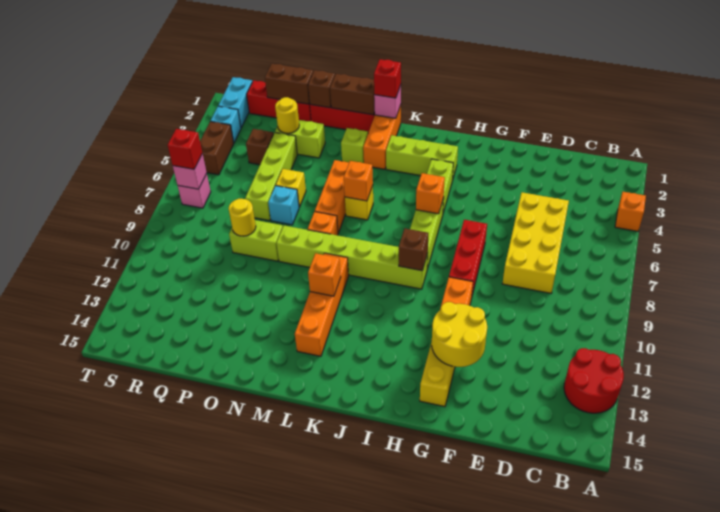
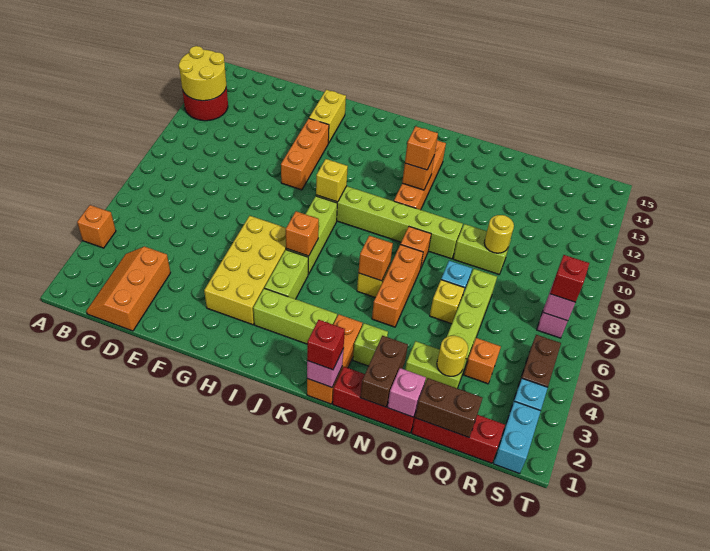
none -> orange slope C1:D3 level 1 top D
yellow brick D5:E8 level 1 -> yellow brick G3:H6 level 1
yellow round brick F12:G13 level 2 -> yellow round brick A12:B13 level 2
red brick G7:G9 level 1 -> none
brown brick I9 level 2 -> yellow brick I9 level 2
none -> orange brick L11 level 3
brown brick M1:N1 level 2 -> brown brick N1:N2 level 2
brown brick O1 level 2 -> pink brick O1 level 2
brown brick Q4 level 1 -> orange brick Q4 level 1

